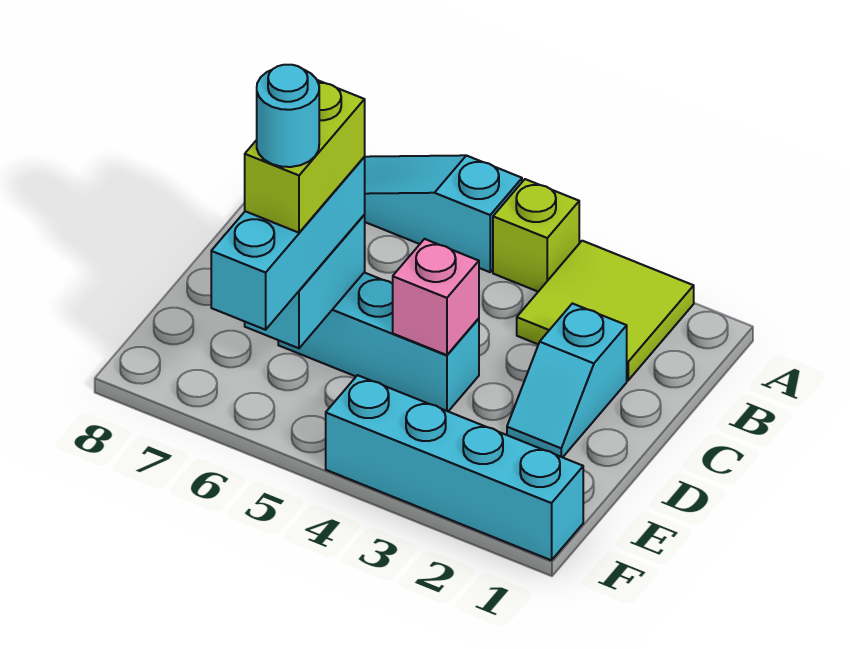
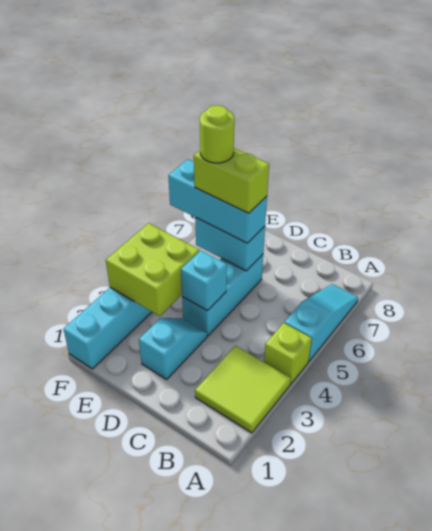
cyan slope C2:D2 level 1 top C -> cyan slope D2:D3 level 1 top 2
pink brick D4 level 2 -> cyan brick D4 level 2
none -> lime brick E3:F4 level 2
cyan round brick E6 level 5 -> lime round brick E6 level 5

